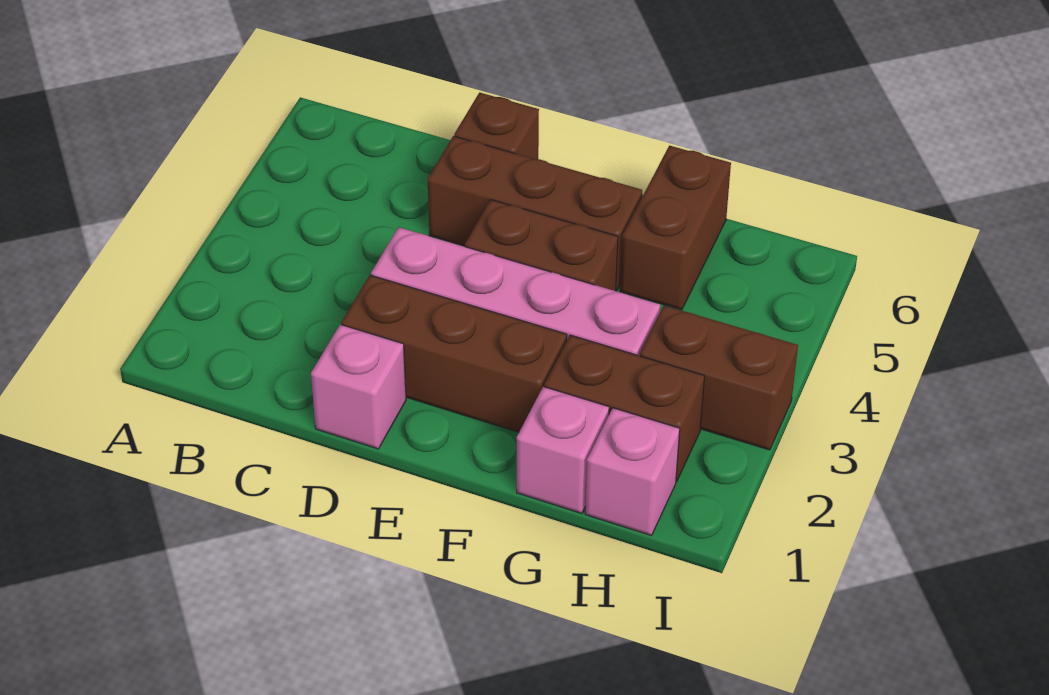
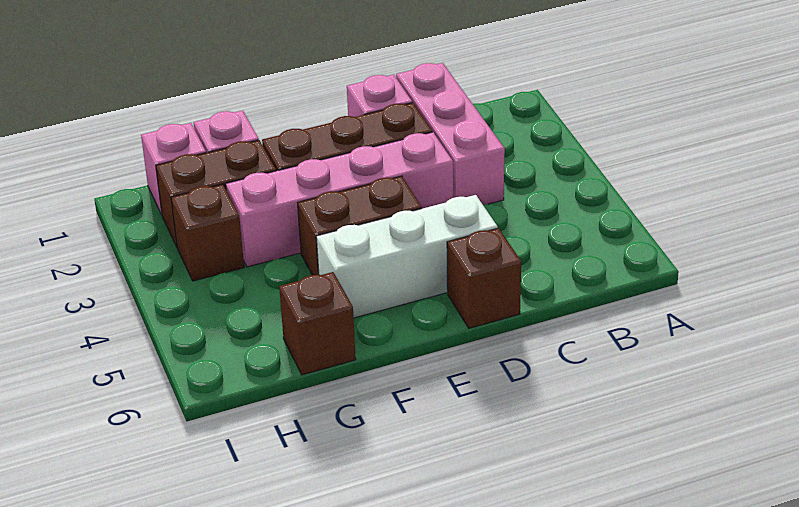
none -> pink brick C1:C3 level 1
brown brick D5:F5 level 1 -> white brick D5:F5 level 1
brown brick G5:G6 level 1 -> brown brick G6 level 1
brown brick H3:I3 level 1 -> brown brick H3 level 1

